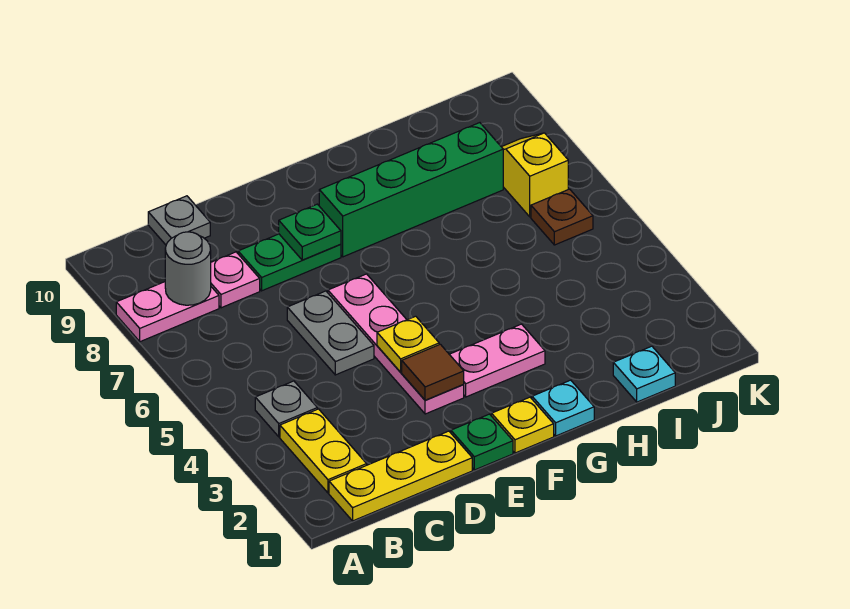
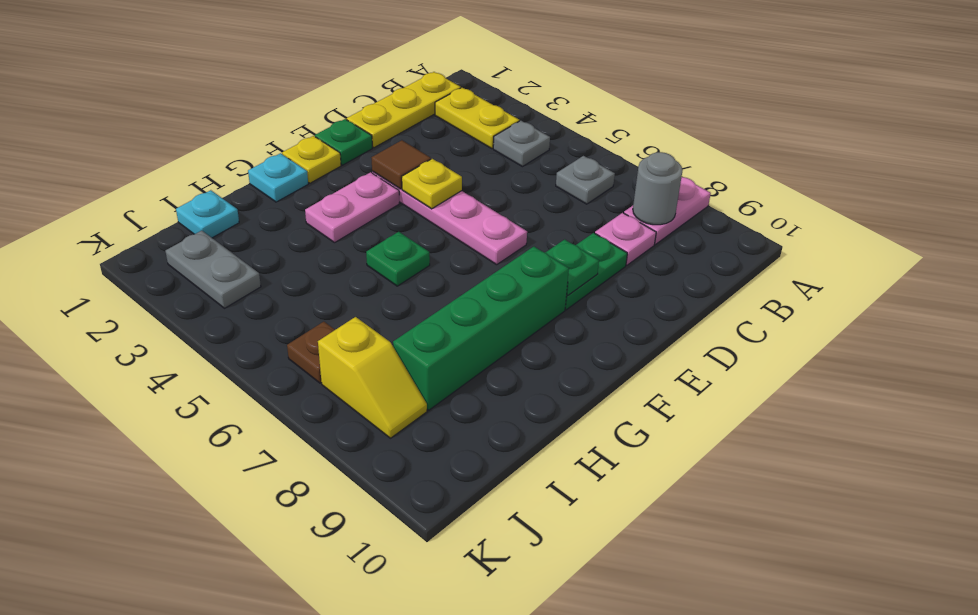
grey plate C10 level 1 -> grey plate B6 level 1
grey plate D5:D6 level 1 -> grey plate J2:J3 level 1
none -> green plate G5 level 1

